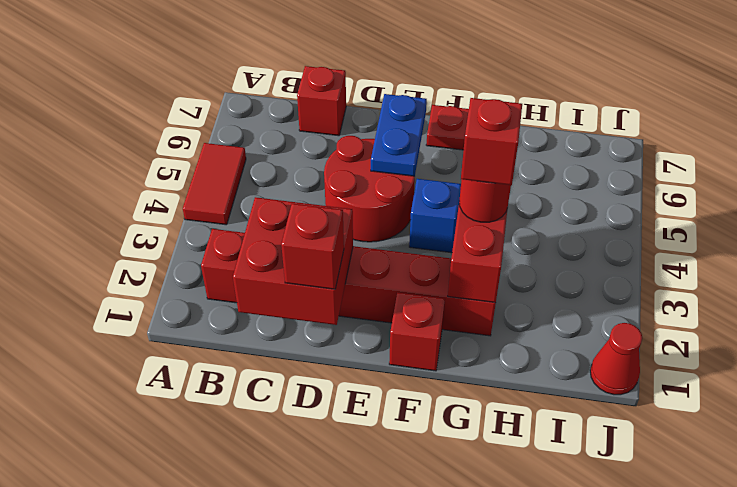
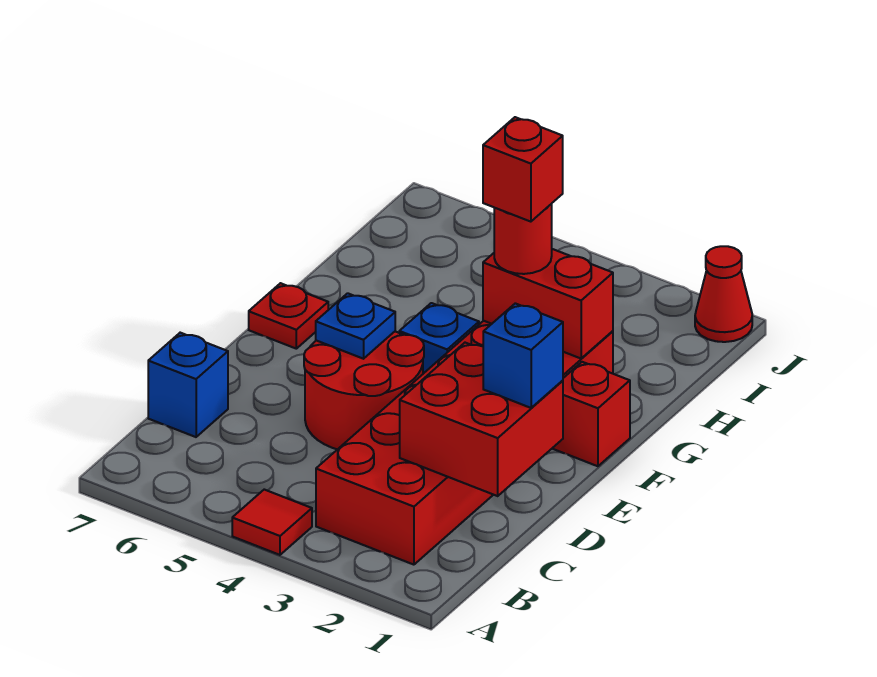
red tile A4:A5 level 1 -> red tile A4 level 1
red brick B2:G2 level 1 -> red brick B2:G3 level 1
red brick C7 level 1 -> blue brick C7 level 1
red brick D1 level 3 -> blue brick D1 level 3
blue plate E5:E6 level 2 -> blue plate E5 level 2

